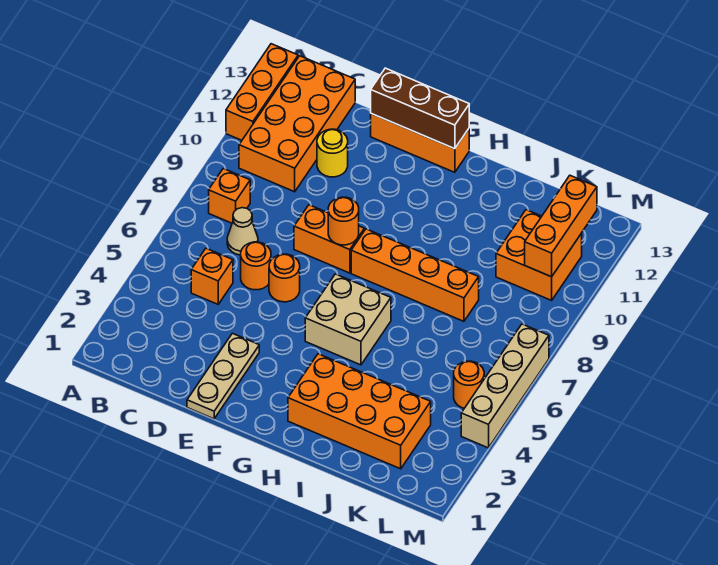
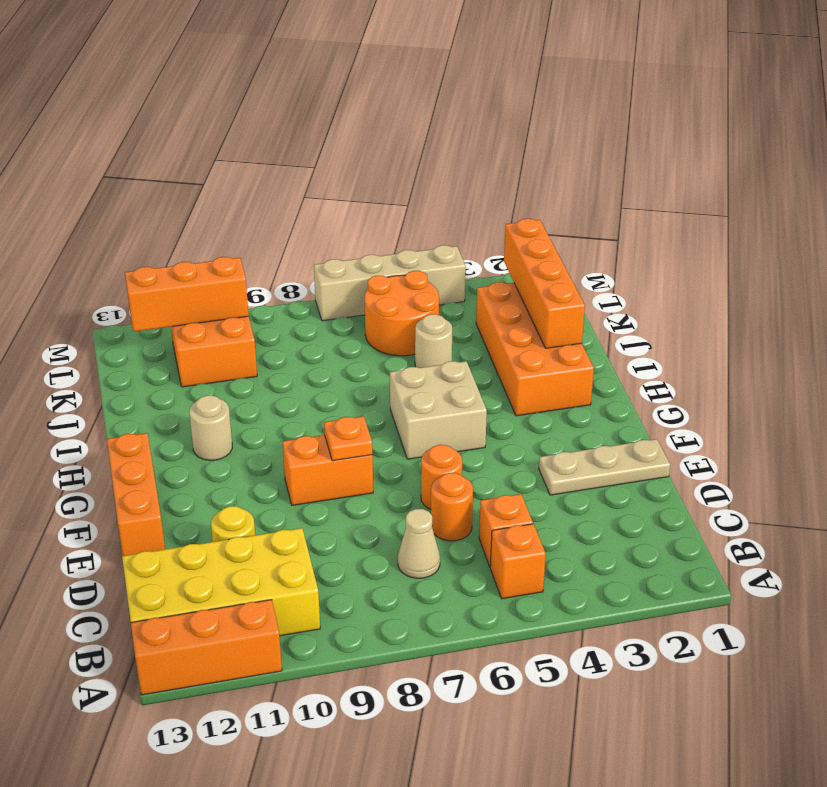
orange brick B8 level 1 -> orange brick B5 level 1
orange brick B10:C13 level 1 -> yellow brick B10:C13 level 1
orange brick E8:F8 level 1 -> orange brick F8:F9 level 1
brown brick E13:G13 level 2 -> none
orange round brick F8 level 2 -> orange plate F8 level 2
orange brick G8:J8 level 1 -> orange brick I2:L2 level 2
none -> tan round brick H11 level 1
none -> tan round brick J5 level 1
orange round brick L5 level 1 -> orange round brick K5:L6 level 1

